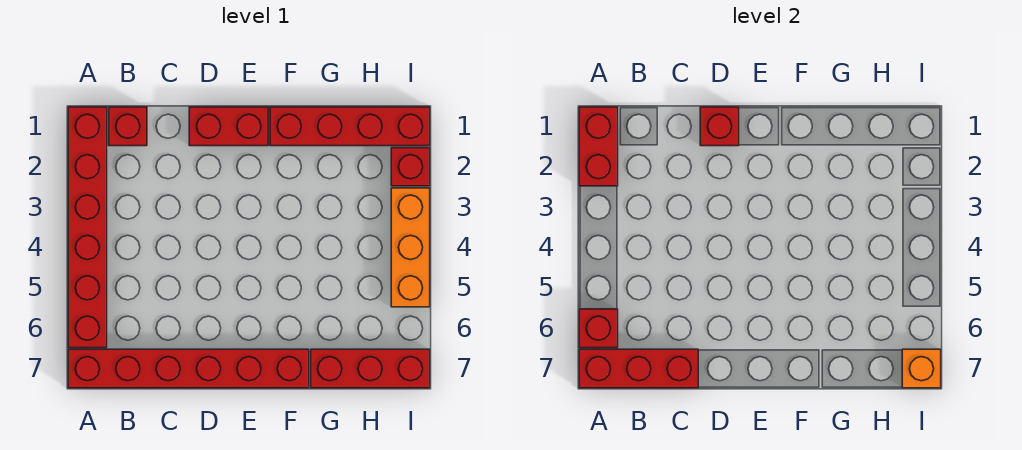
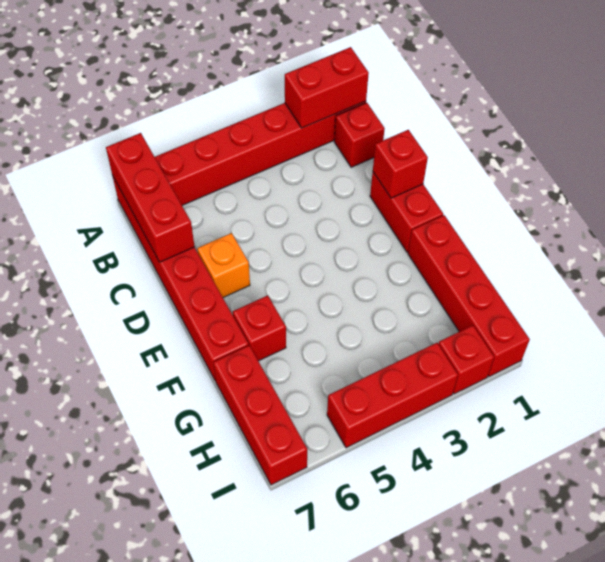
red brick A6 level 2 -> red brick F6 level 1
orange brick I3:I5 level 1 -> red brick I3:I5 level 1
orange brick I7 level 2 -> orange brick D6 level 1

